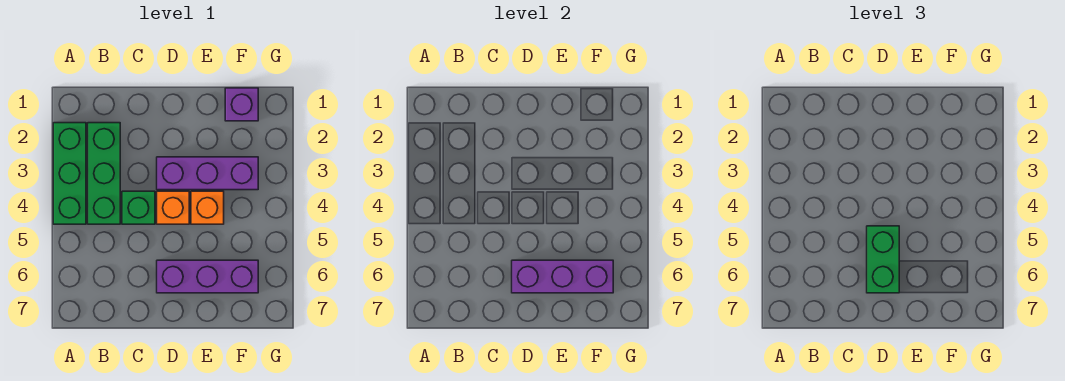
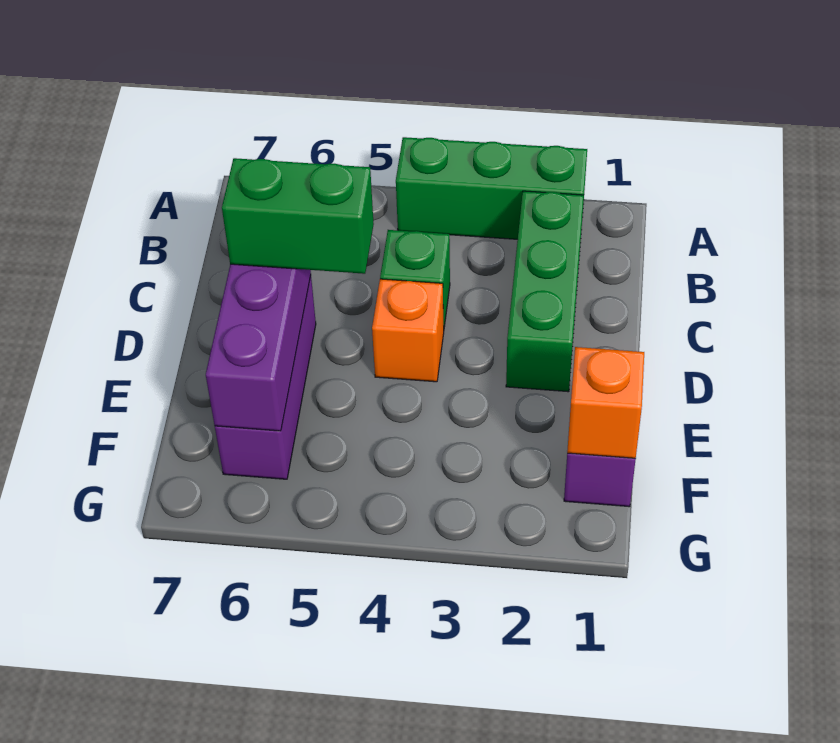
green brick B2:B4 level 1 -> green brick B2:D2 level 1
purple brick D3:F3 level 1 -> none
orange brick E4 level 1 -> orange brick F1 level 2

